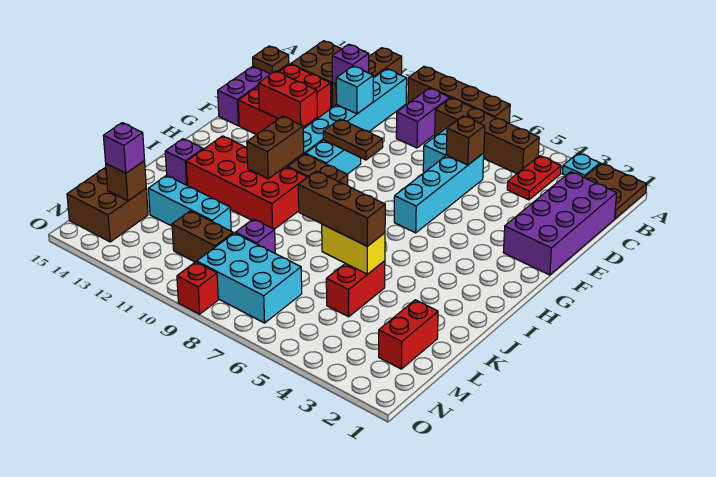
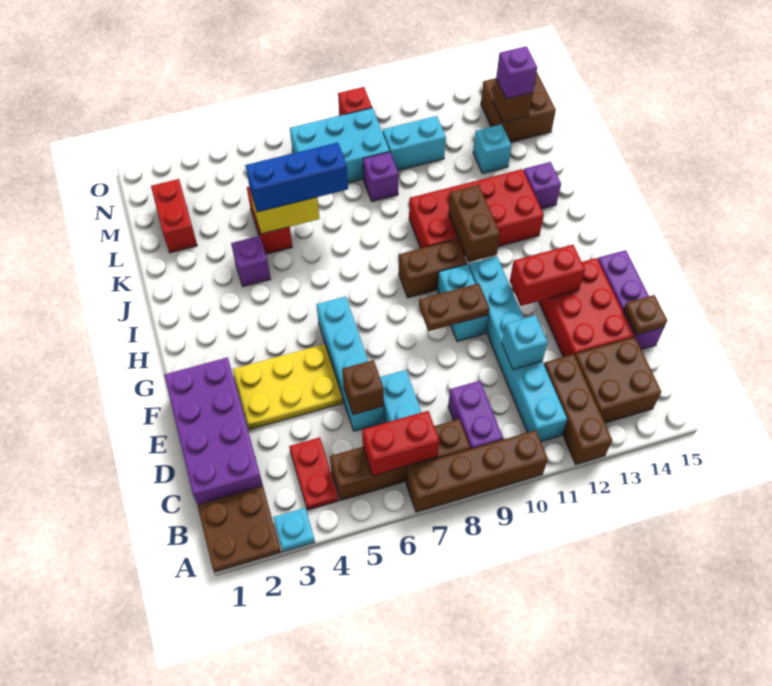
none -> red brick B6:B7 level 2
purple brick C12 level 2 -> purple brick J4 level 1
none -> yellow plate E3:F5 level 1
brown brick K5:K7 level 3 -> blue brick K5:K7 level 3
cyan brick L11:L13 level 1 -> cyan brick L13 level 1
brown brick M10:M11 level 1 -> cyan brick M10:M11 level 1

